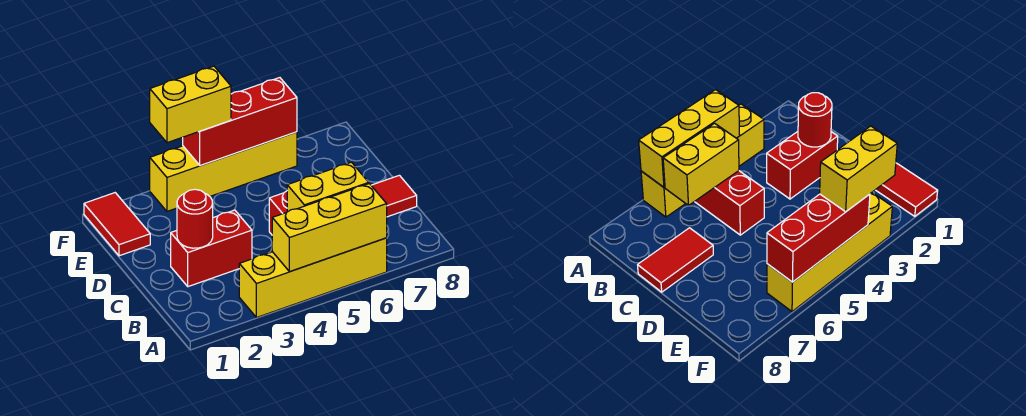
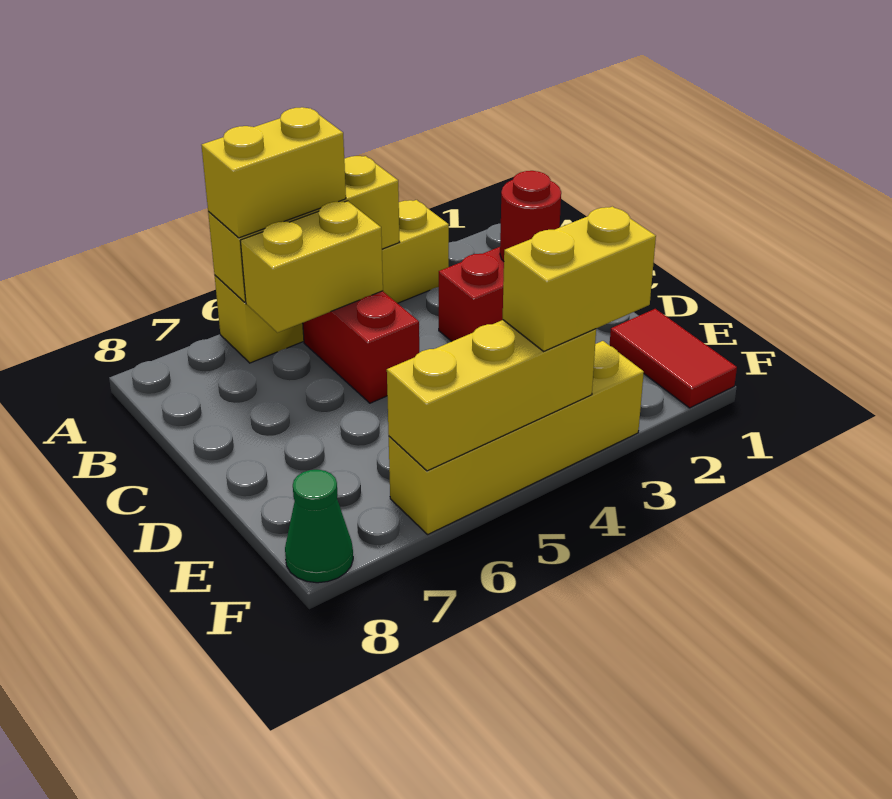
none -> yellow brick A5:A6 level 3
red tile C7:C8 level 1 -> none
red brick F4:F6 level 2 -> yellow brick F4:F6 level 2
none -> green cone F8 level 1

